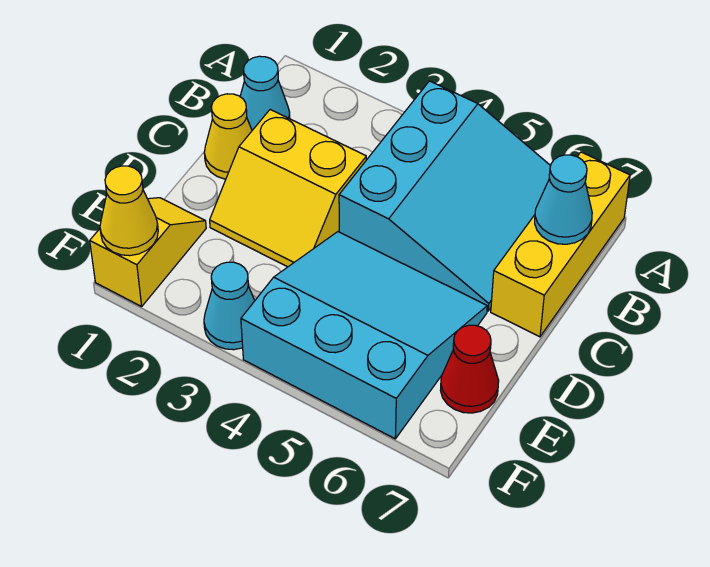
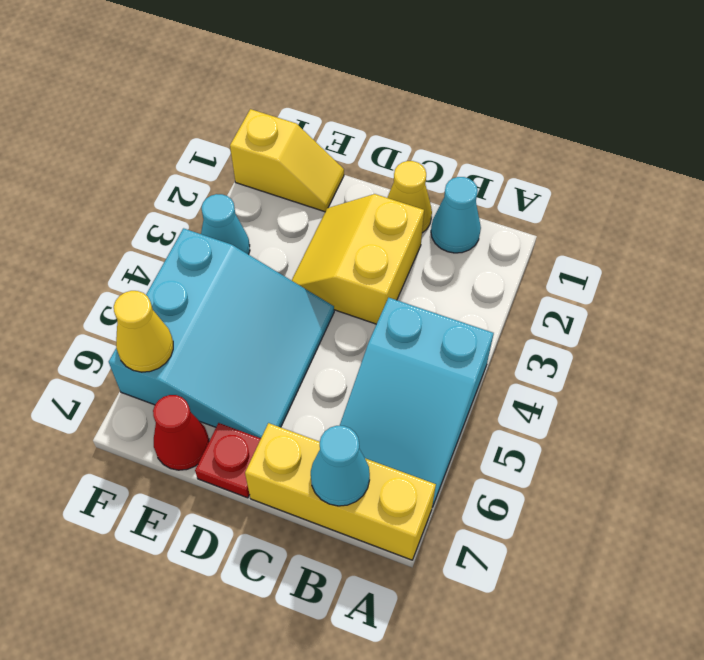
cyan slope A4:C6 level 1 top 4 -> cyan slope A4:B6 level 1 top 4
none -> red plate D7 level 1
yellow cone F1 level 2 -> yellow cone F6 level 2

